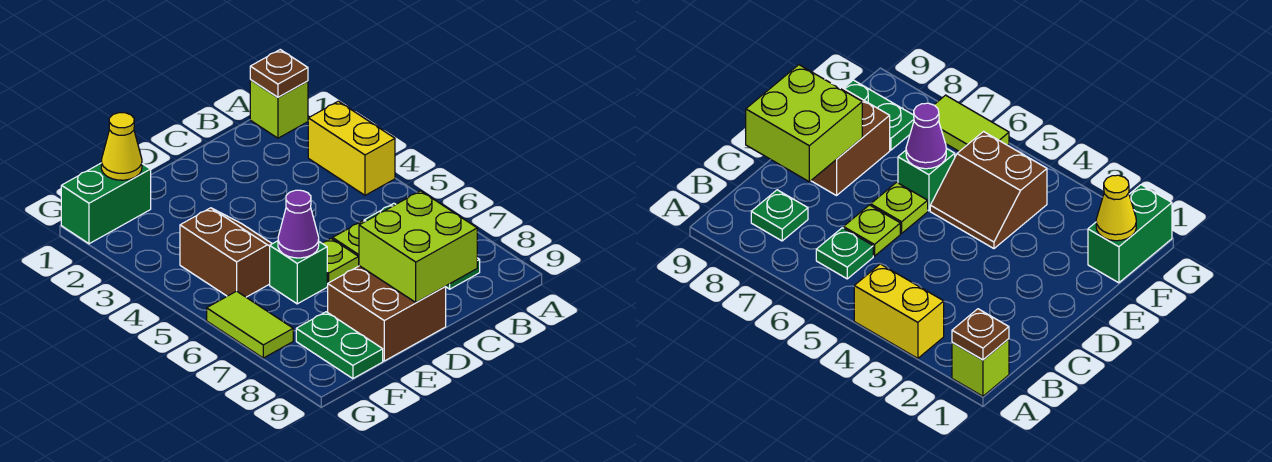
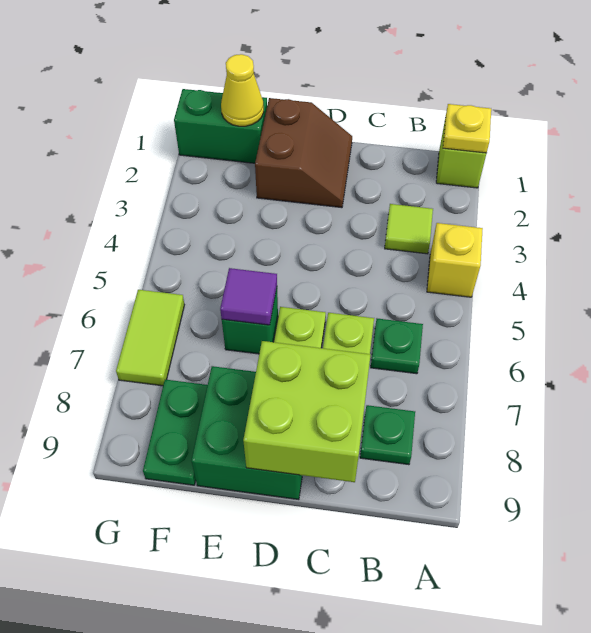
brown plate A1 level 2 -> yellow plate A1 level 2
yellow brick A3:A4 level 1 -> yellow brick A4 level 1
none -> lime tile B3 level 1
brown brick D8:E9 level 1 -> green brick D8:E9 level 1
brown slope E4:F5 level 1 top F -> brown slope D1:E2 level 1 top E
purple cone E6 level 2 -> purple tile E6 level 2

